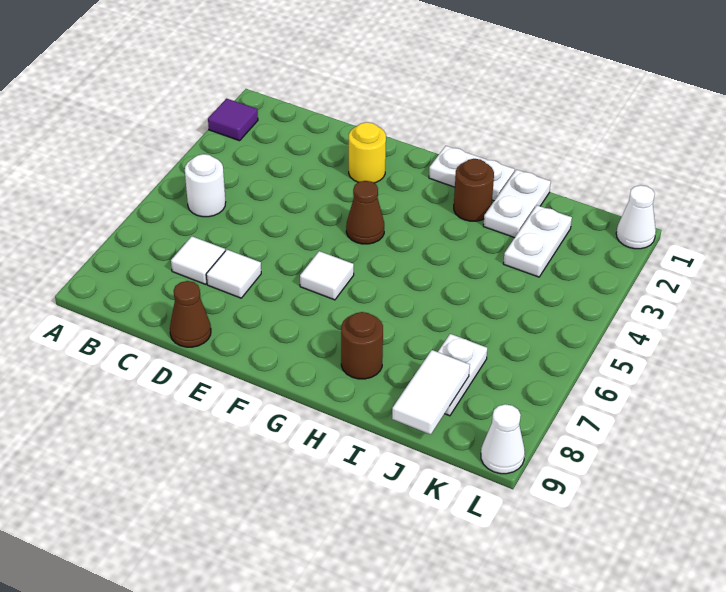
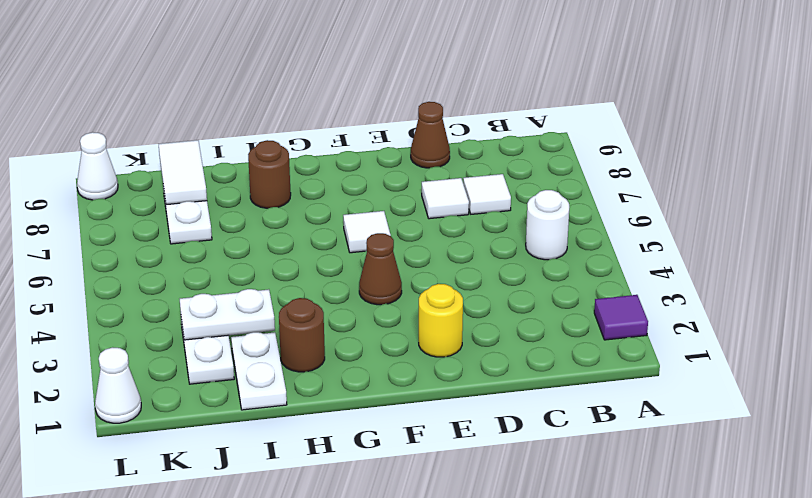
white plate G1:H1 level 1 -> white plate I3:J3 level 2

